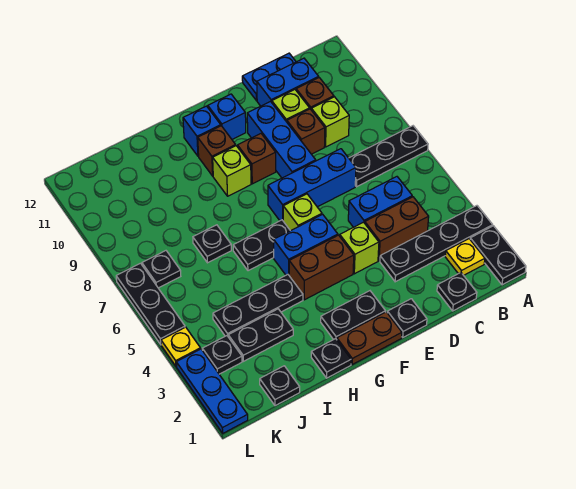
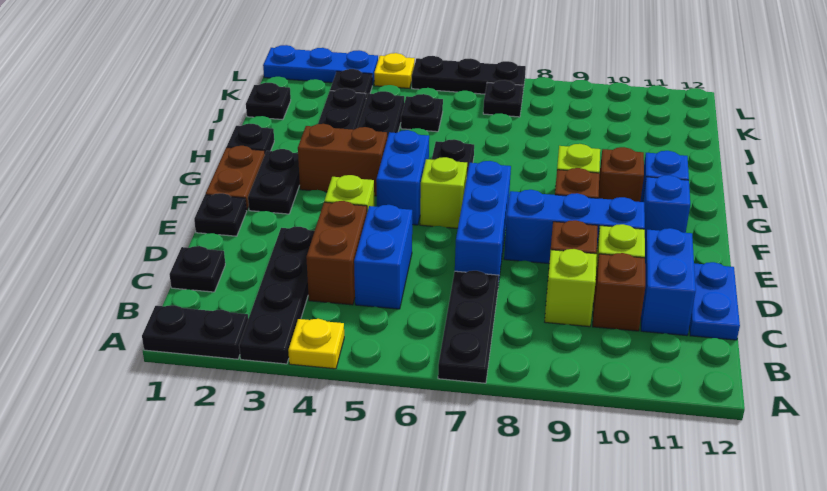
yellow plate B2 level 1 -> yellow plate A4 level 1
brown brick F4:G4 level 1 -> brown brick G3:G4 level 1
black plate I7 level 1 -> black plate J5 level 1

